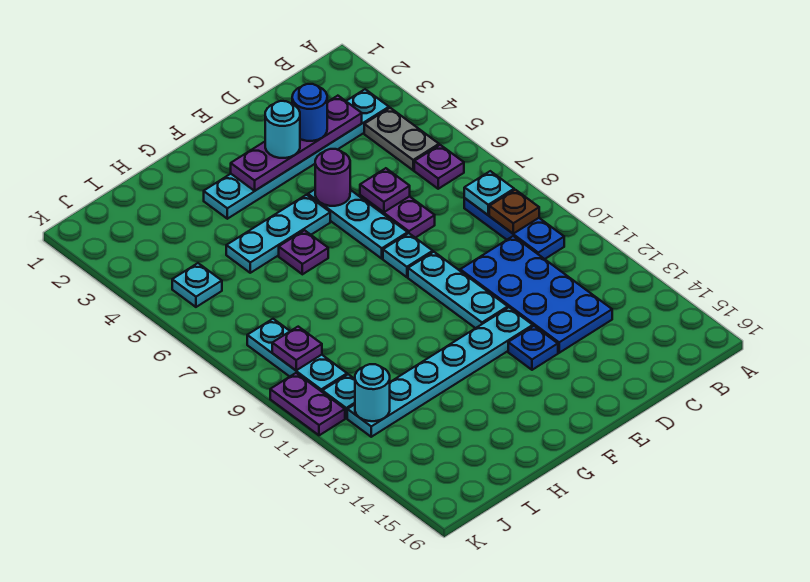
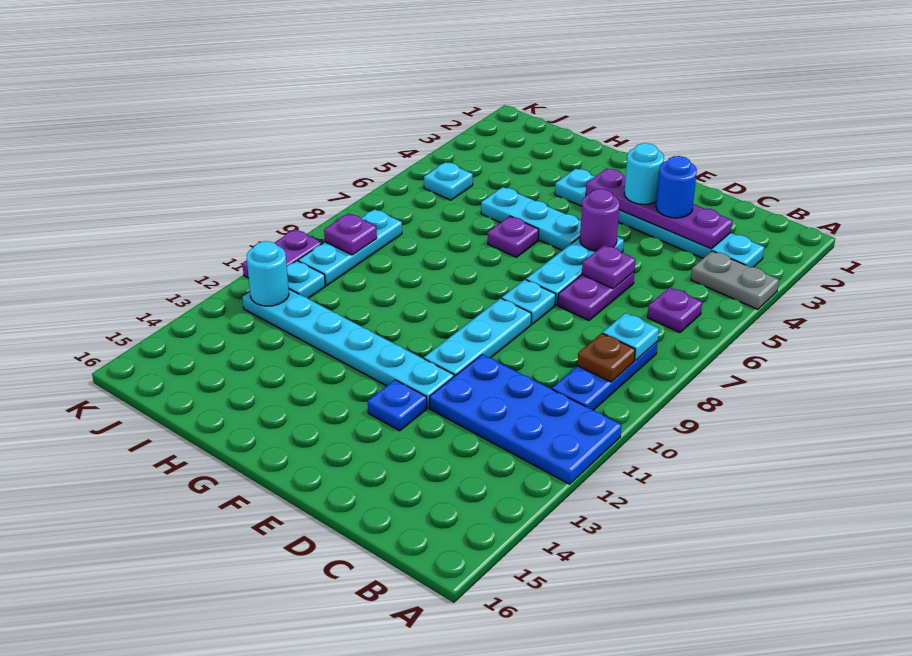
grey plate B4:B5 level 1 -> grey plate A4:B4 level 1
blue plate C10:D13 level 1 -> blue plate A11:D12 level 1

